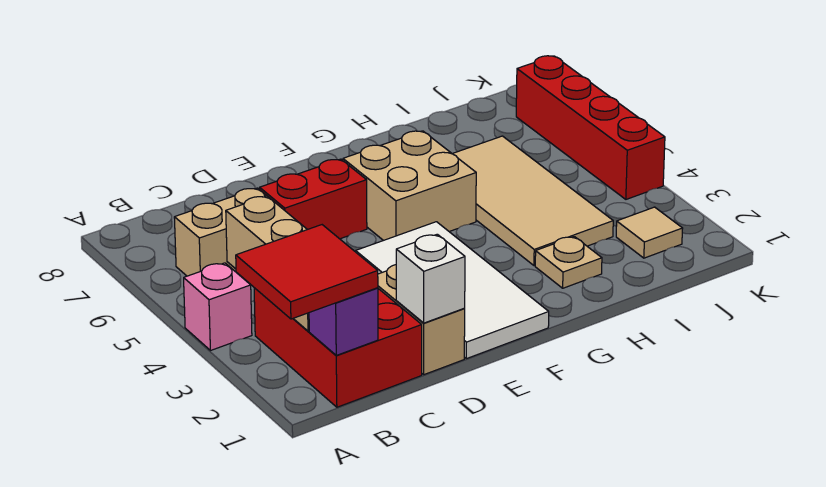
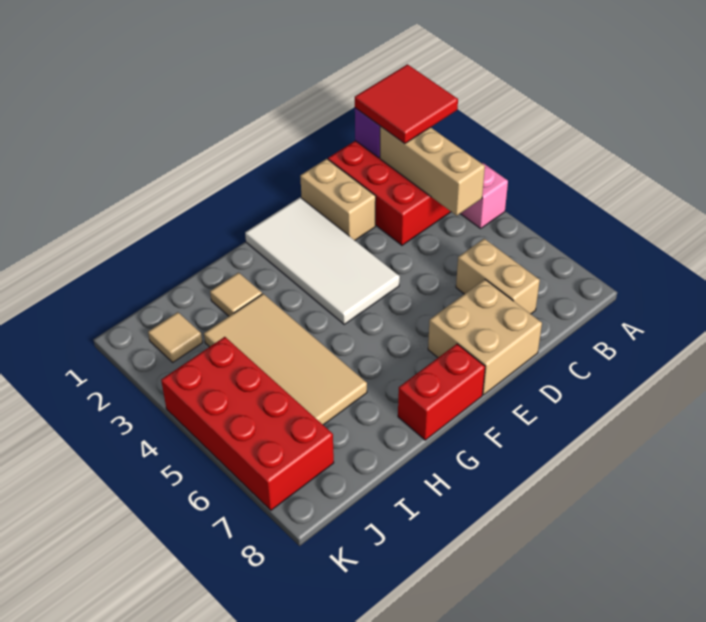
tan brick B6:C6 level 1 -> tan brick C6:C7 level 1
white brick D1 level 2 -> none
red brick D6:E6 level 1 -> red brick F8:G8 level 1
tan brick F5:G6 level 1 -> tan brick D7:E8 level 1
tan plate H2 level 1 -> tan tile H2 level 1
red brick K4:K7 level 1 -> red brick J4:K7 level 1

